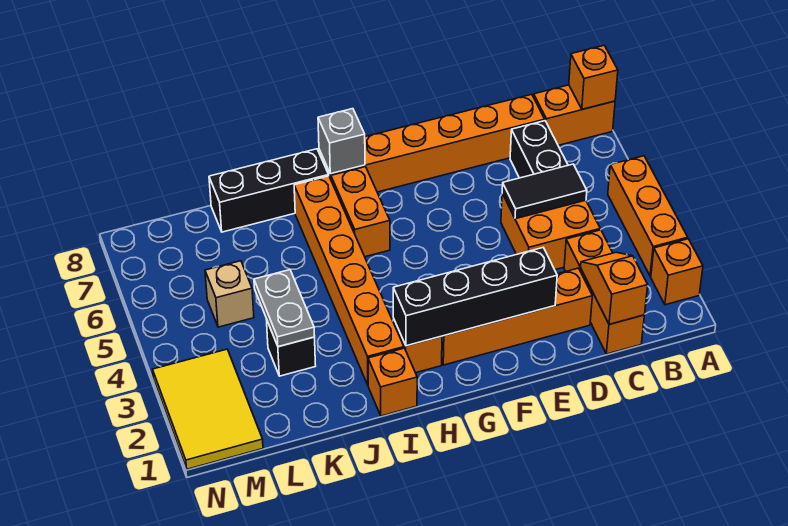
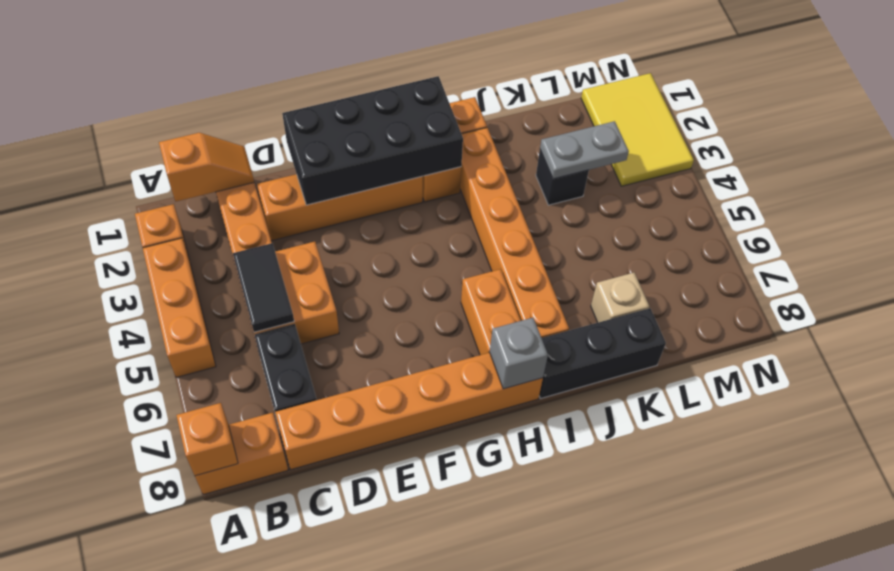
orange slope C1:C2 level 2 top 1 -> orange slope B1:C1 level 2 top B
black tile C5:D5 level 2 -> black tile C4:C5 level 2
black brick E2:H2 level 2 -> black brick E1:H2 level 2
grey plate K3:K4 level 2 -> grey plate K3:L3 level 2
tan brick L5 level 1 -> tan brick K7 level 1

